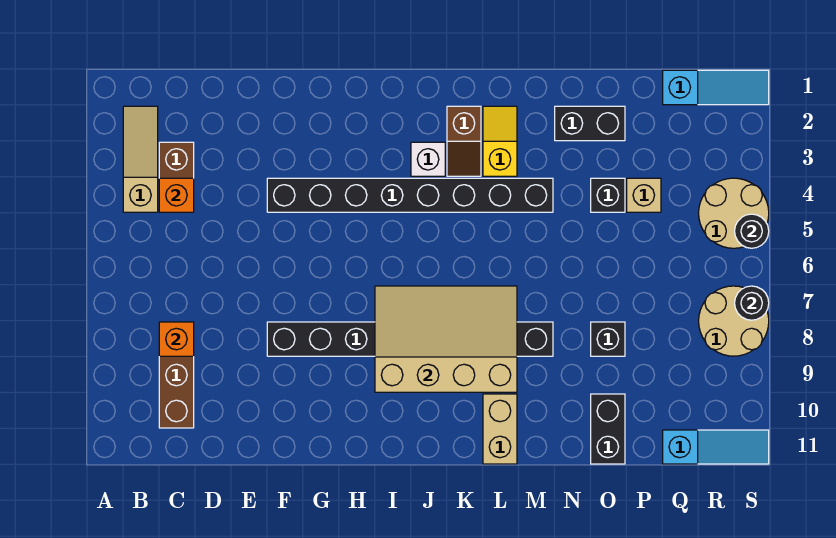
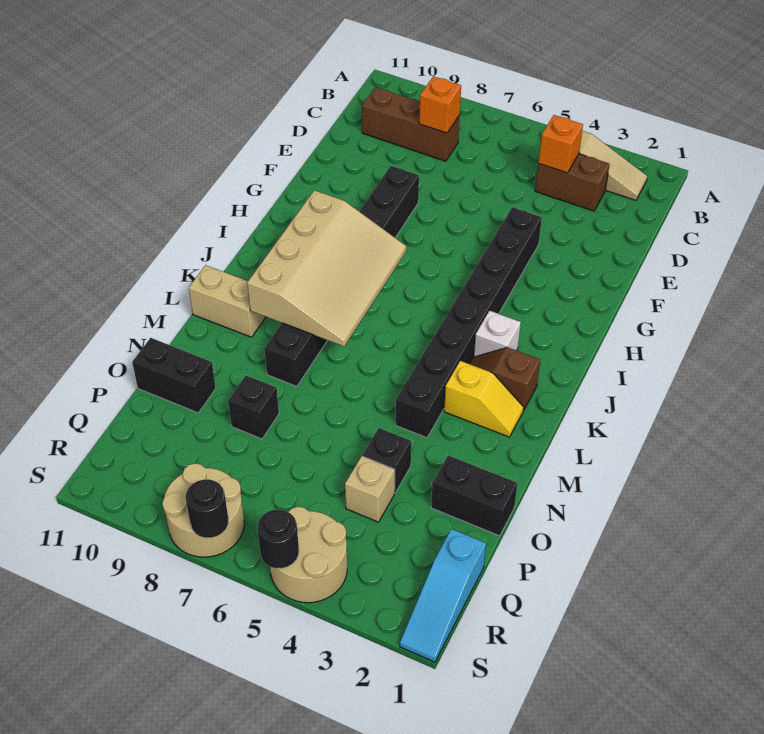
black brick N2:O2 level 1 -> black brick O1:O2 level 1
cyan slope Q11:S11 level 1 top Q -> none

